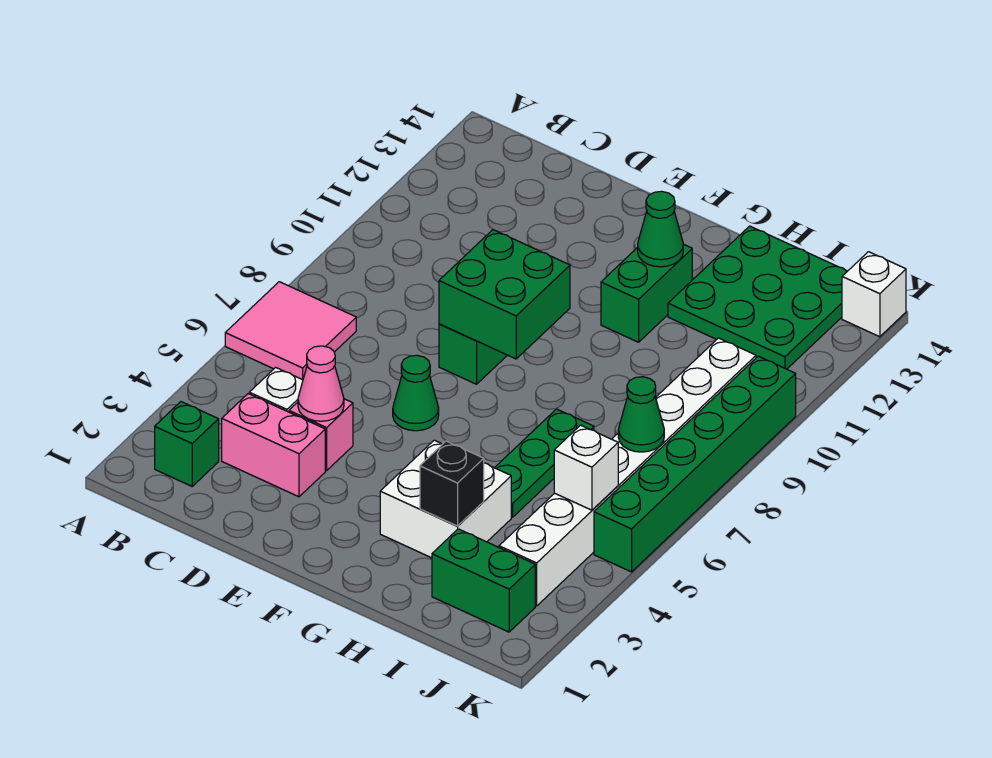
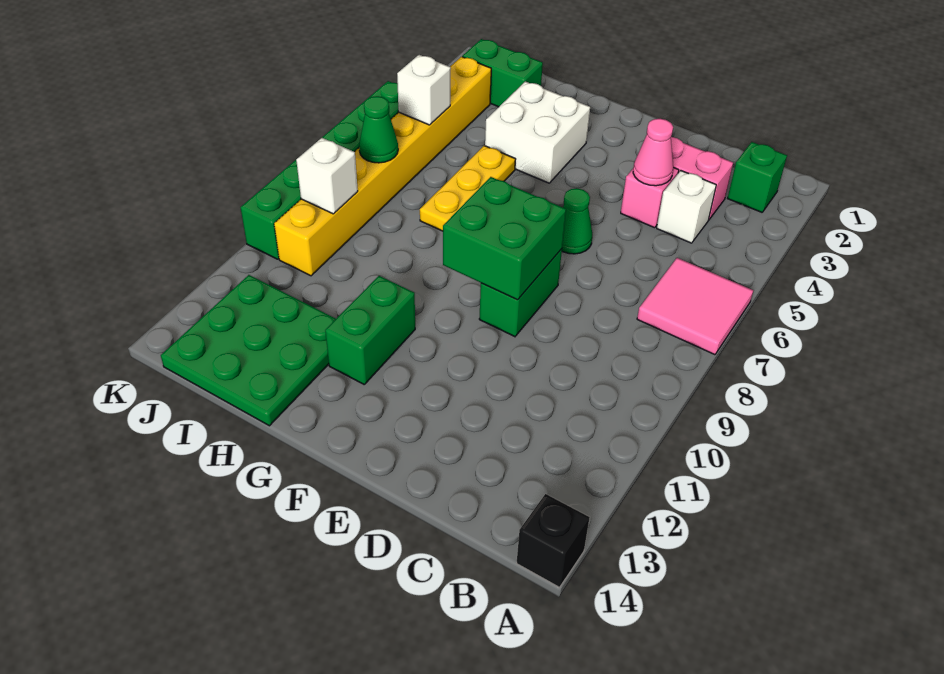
green cone G12 level 2 -> none
black brick H3 level 2 -> black brick A14 level 1
green plate H5:H7 level 1 -> yellow plate H5:H7 level 1
white brick J3:J10 level 1 -> yellow brick J3:J10 level 1
white brick K14 level 1 -> white brick J9 level 2

